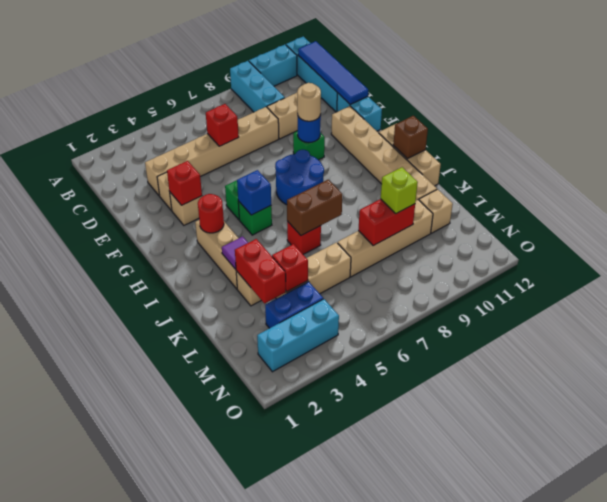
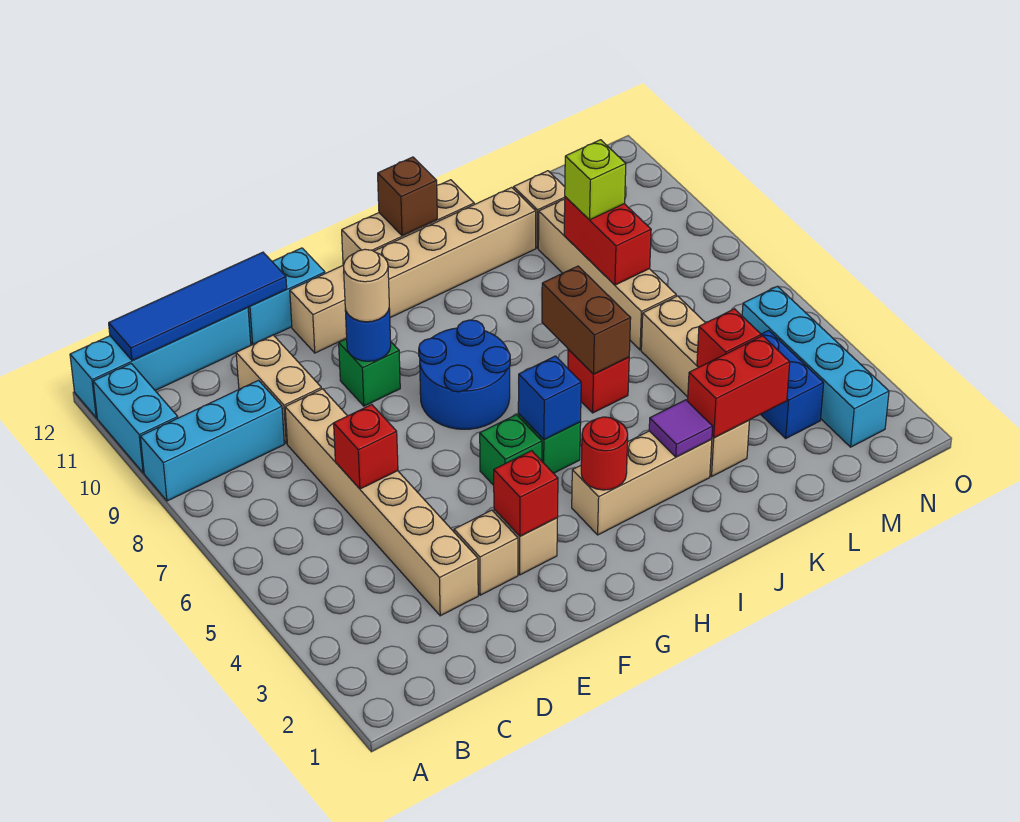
cyan brick N2:N4 level 1 -> cyan brick N2:N5 level 1

